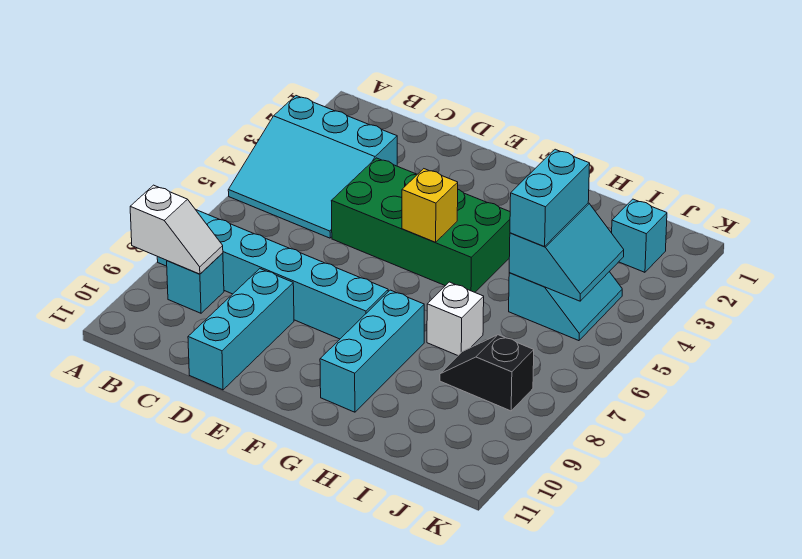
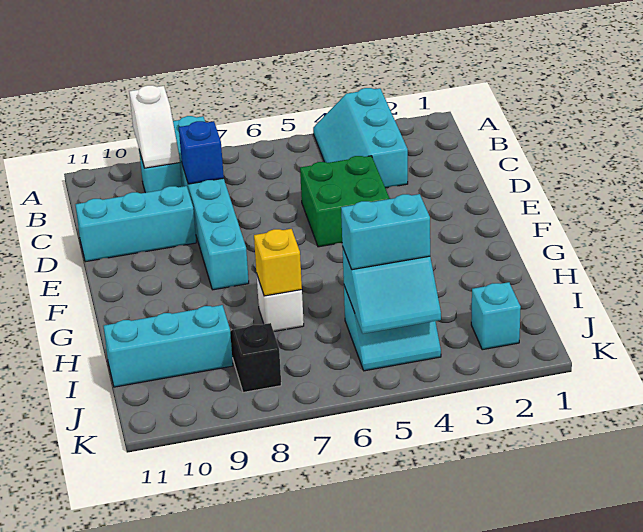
cyan slope A3:C5 level 1 top 3 -> cyan slope A3:C4 level 1 top 3
none -> blue brick C8 level 2
green brick D4:G5 level 1 -> green brick D4:E5 level 1
yellow brick F5 level 2 -> yellow brick H7 level 2
cyan brick G8:G10 level 1 -> cyan brick I9:I11 level 1

